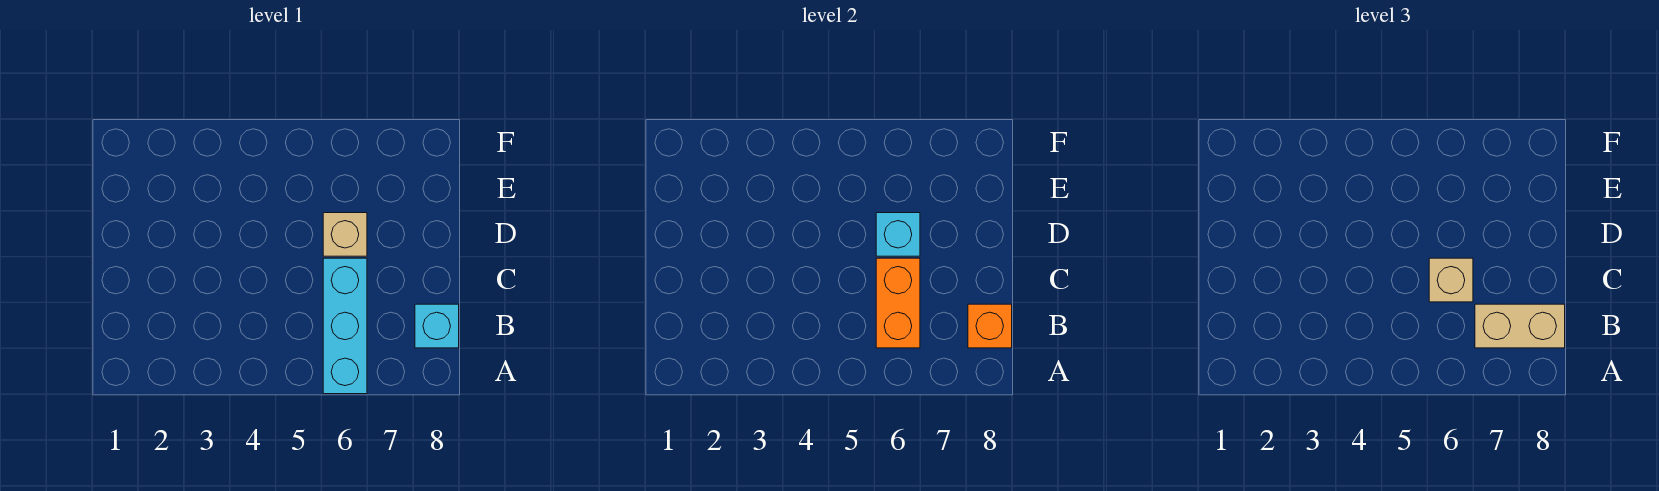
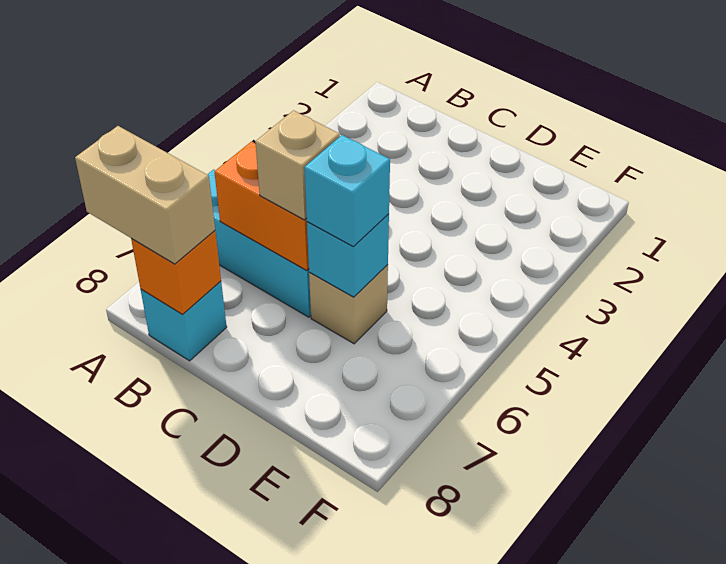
tan brick B7:B8 level 3 -> tan brick A8:B8 level 3
none -> cyan brick D6 level 3

